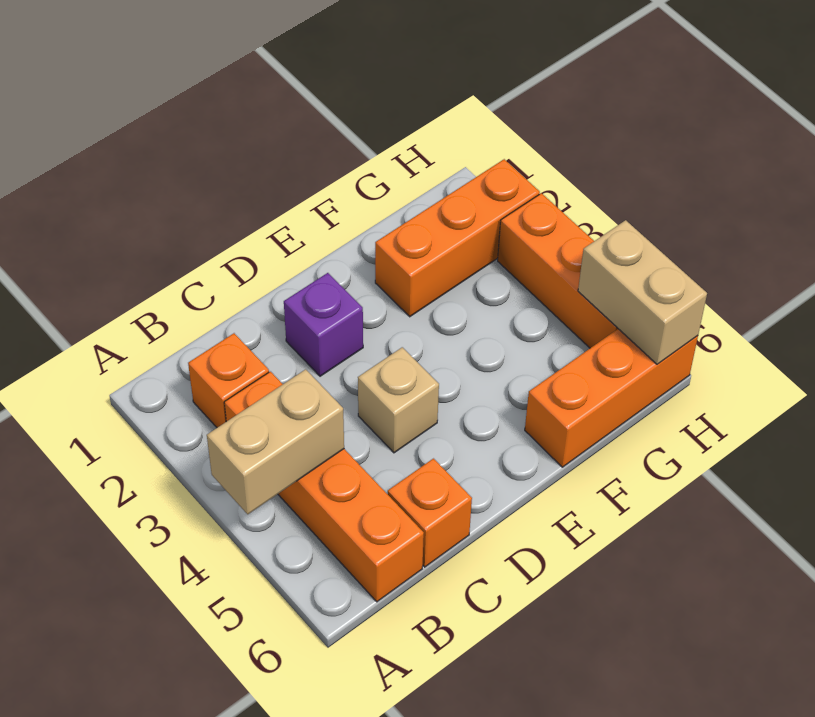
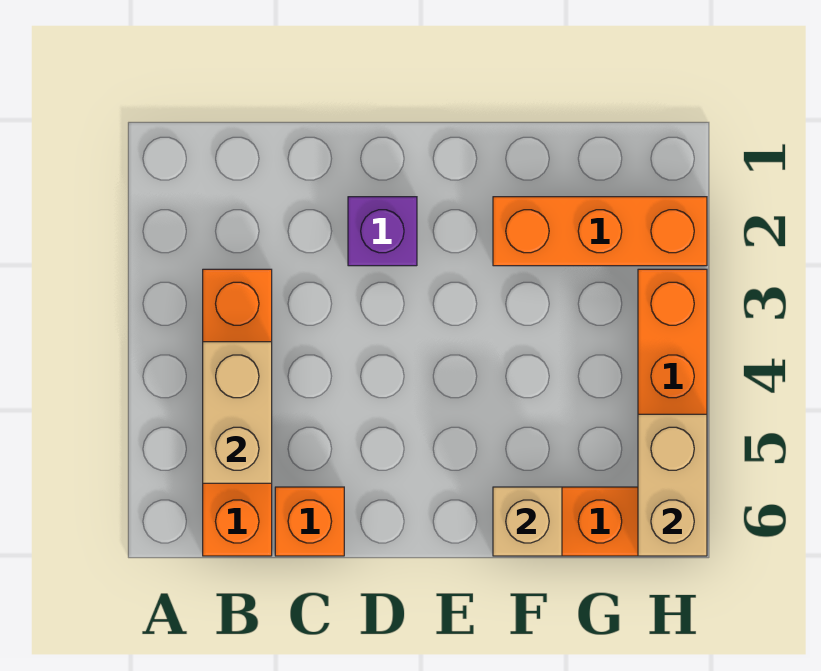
tan brick A4:B4 level 2 -> tan brick B4:B5 level 2
orange brick B2 level 1 -> none
tan brick D4 level 1 -> tan brick F6 level 2

